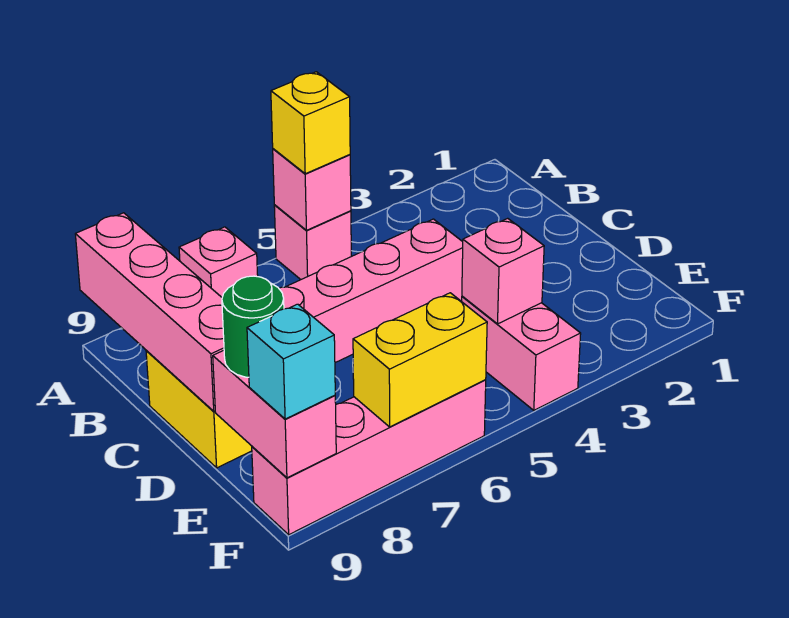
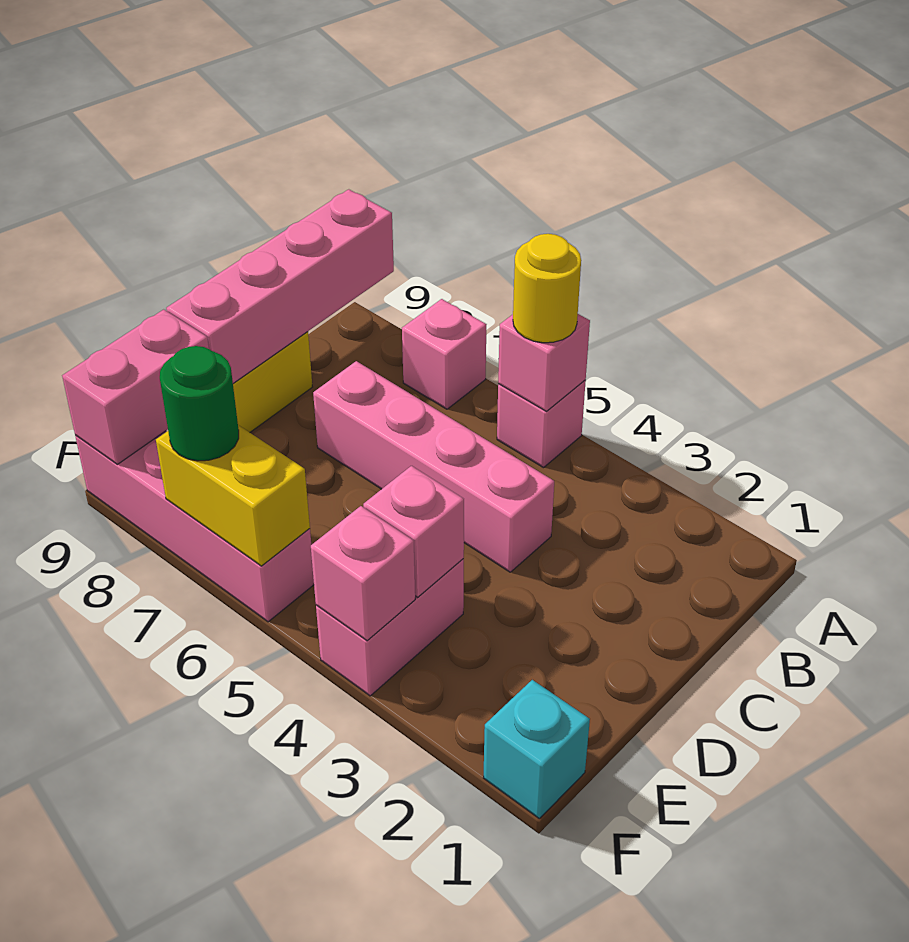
yellow brick A5 level 3 -> yellow round brick A5 level 3
green round brick E9 level 3 -> green round brick F7 level 3
none -> pink brick F4 level 2
cyan brick F9 level 3 -> cyan brick F1 level 1

